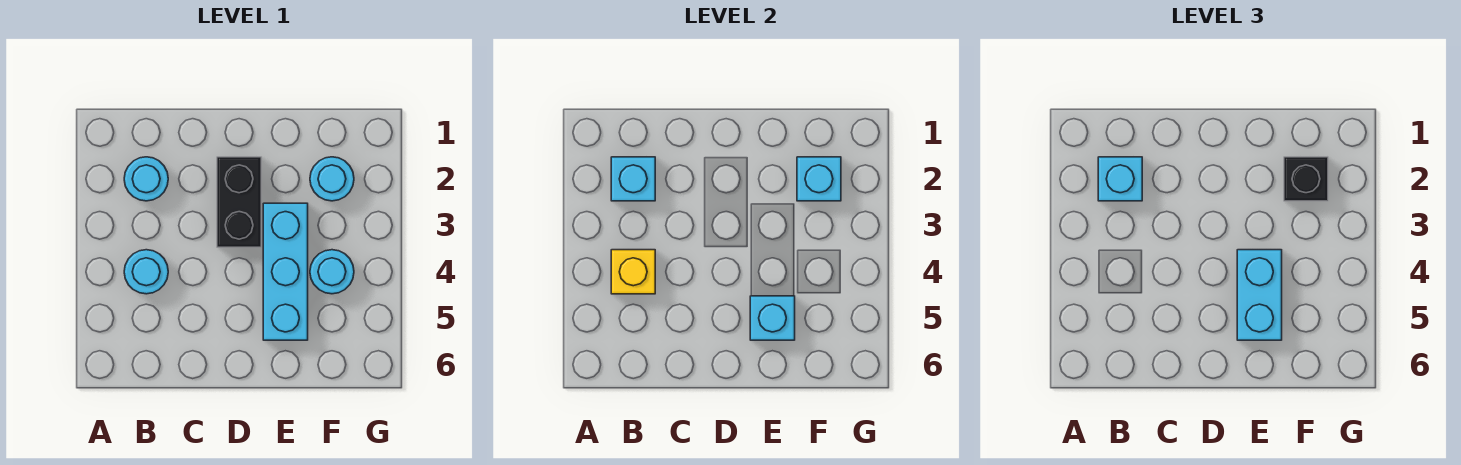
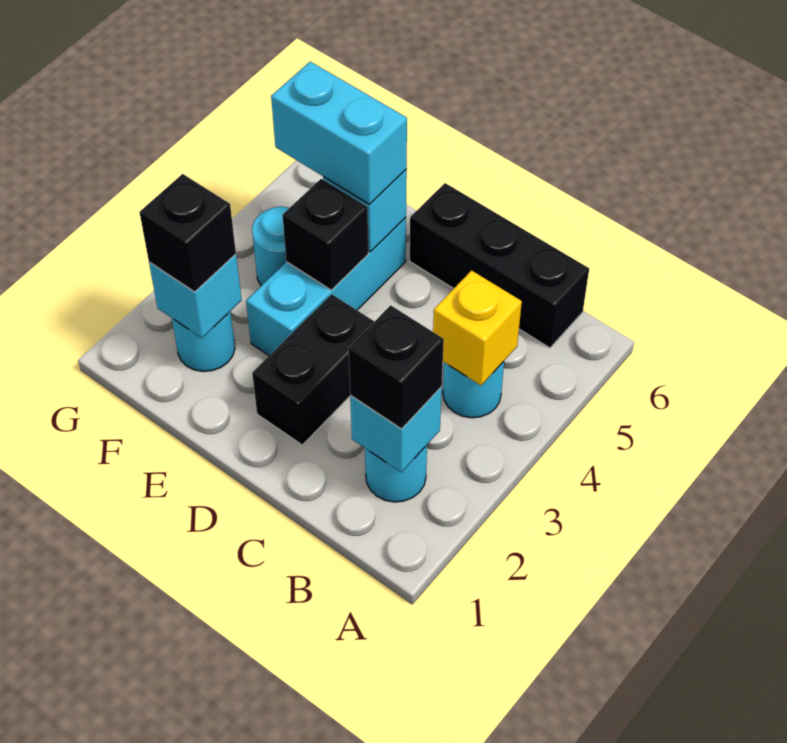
cyan brick B2 level 3 -> black brick B2 level 3
none -> black brick B6:D6 level 1
none -> black brick E4 level 2
cyan brick E4:E5 level 3 -> cyan brick E5:F5 level 3

